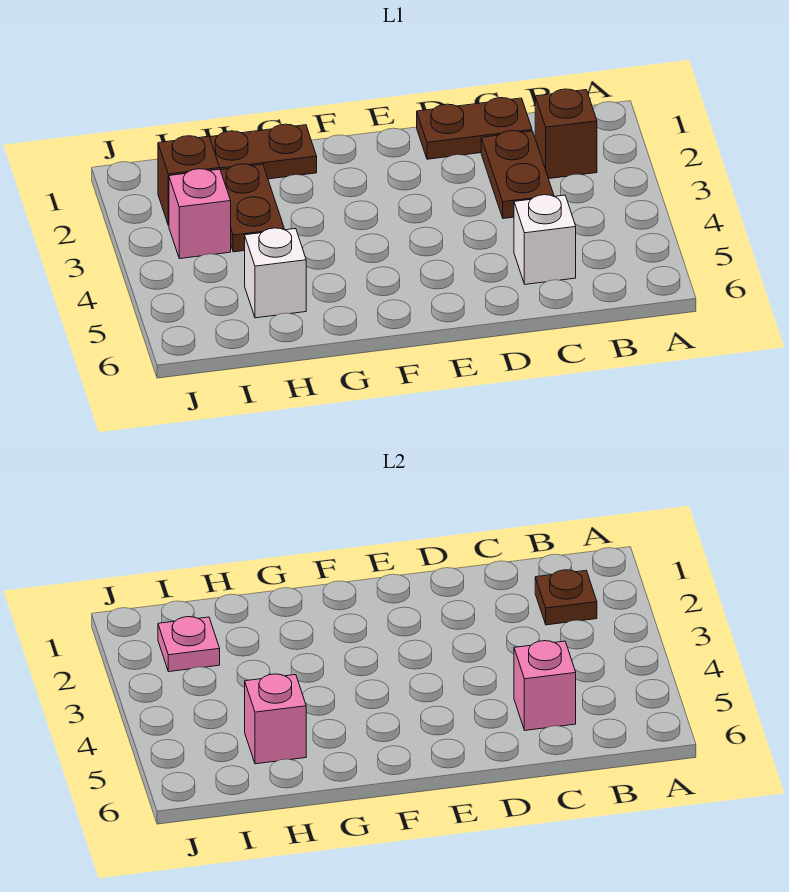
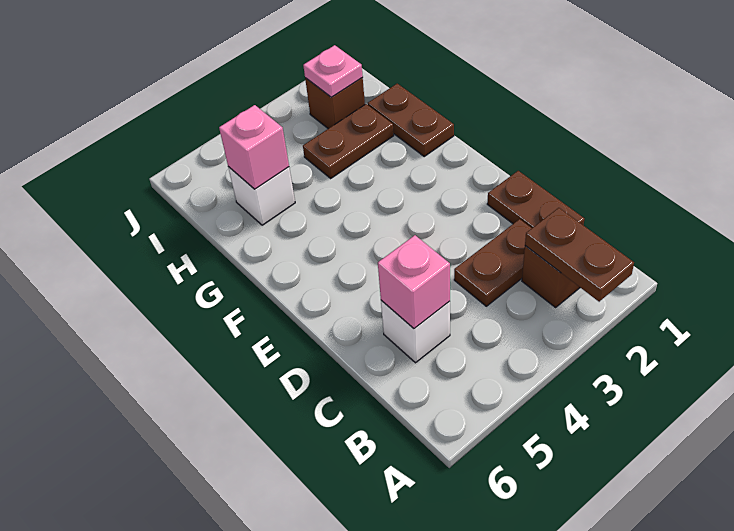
brown plate B2 level 2 -> brown plate A2:B2 level 2
pink brick I3 level 1 -> none

